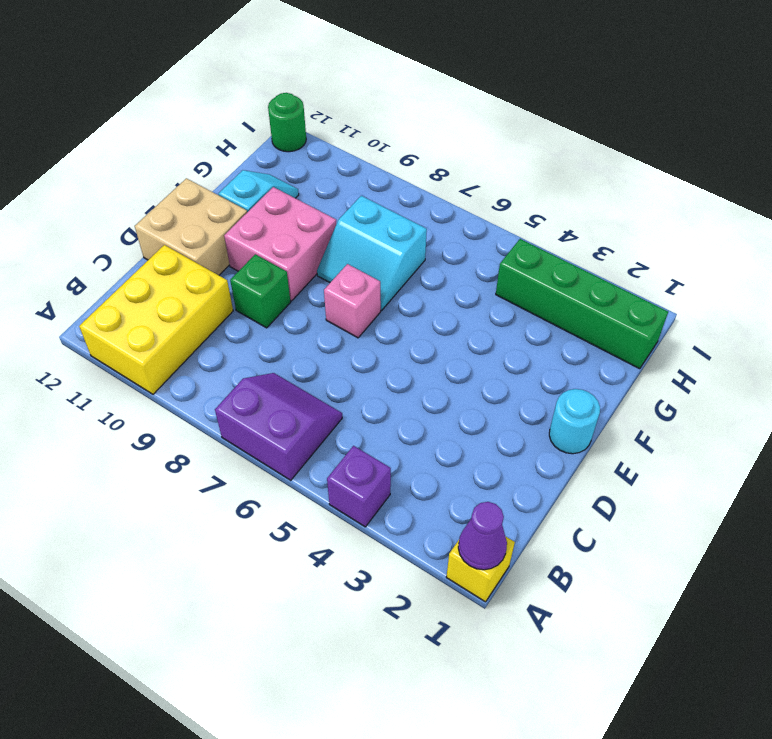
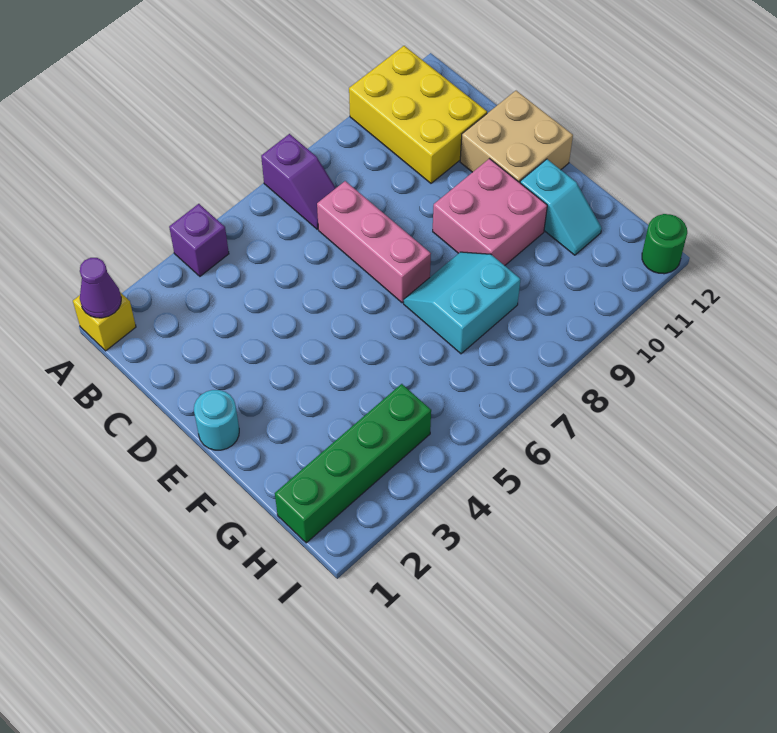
purple slope A6:B7 level 1 top A -> purple slope A7:B7 level 1 top A
green brick D9 level 1 -> none
pink brick E7 level 1 -> pink brick C7:E7 level 1

